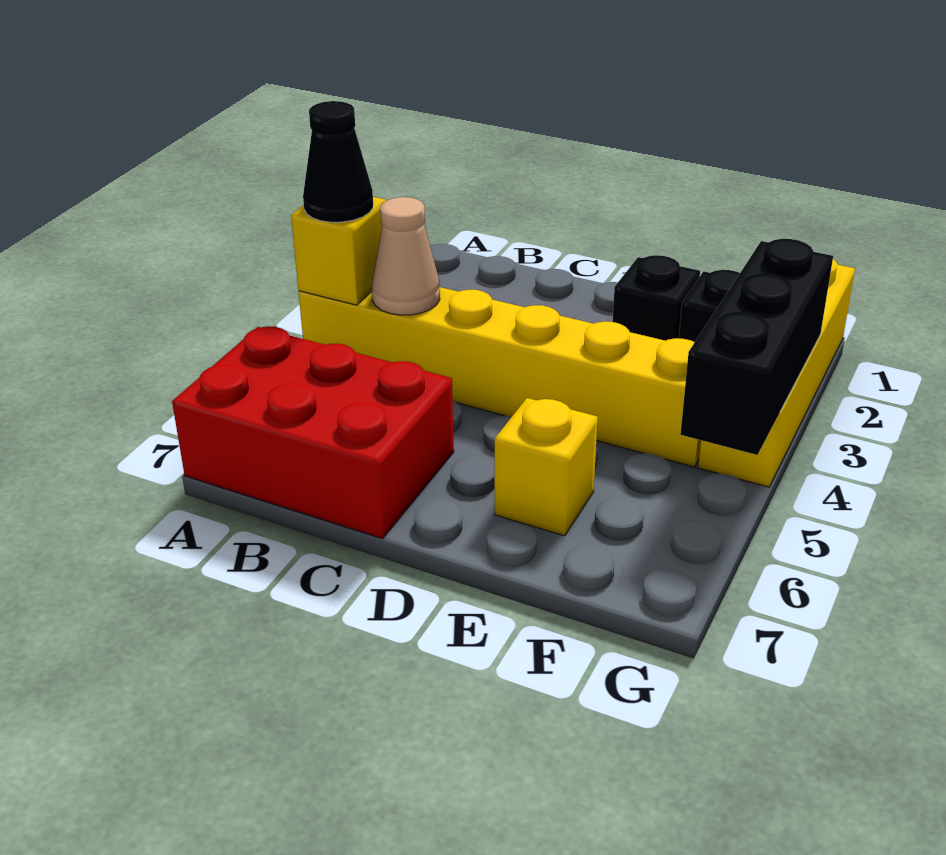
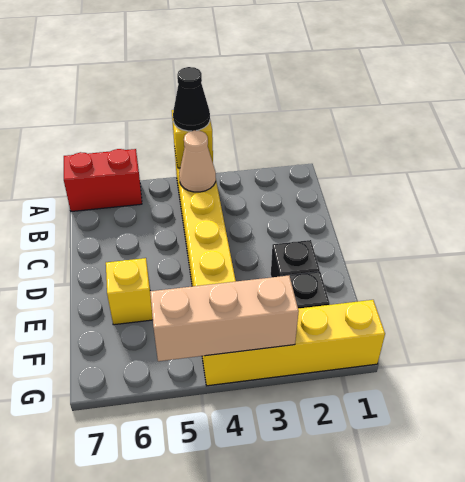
red brick A6:C7 level 1 -> red brick A6:A7 level 1
black brick G3:G5 level 2 -> tan brick G3:G5 level 2

